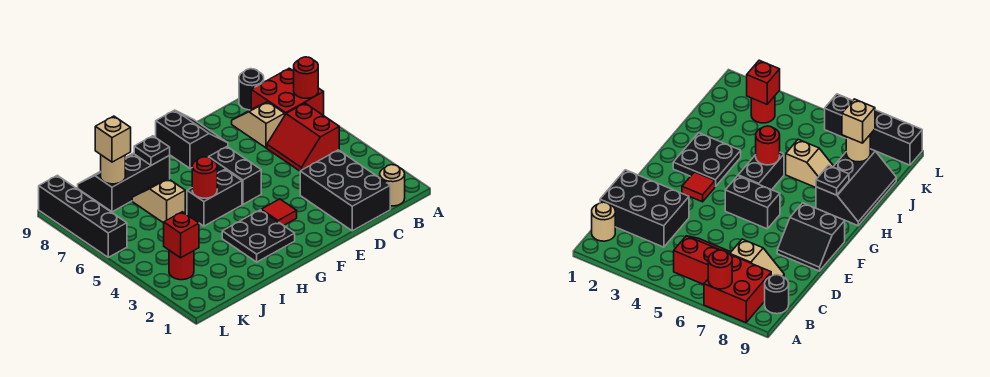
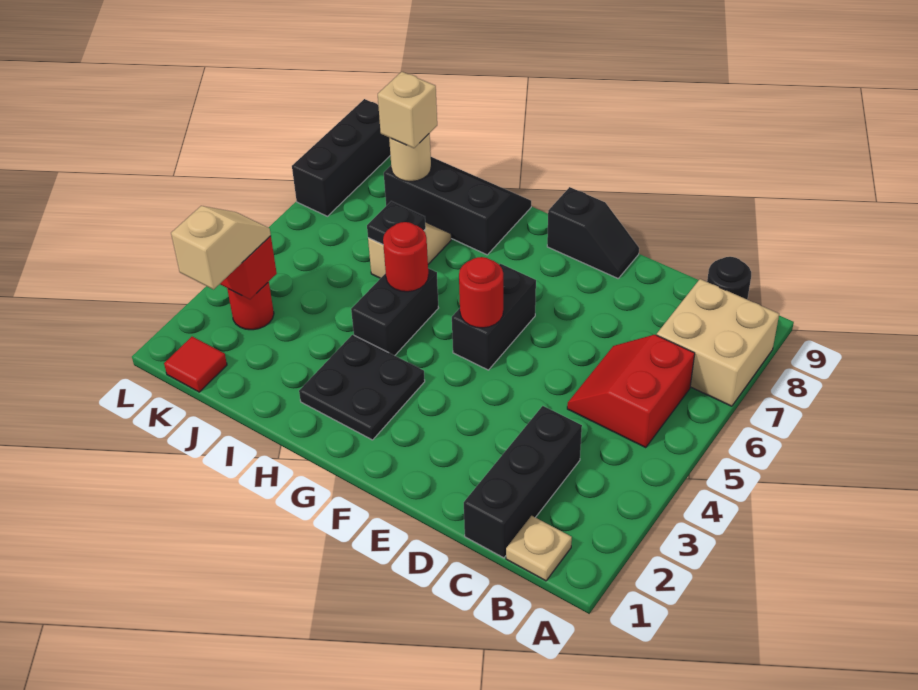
red brick A7:B8 level 1 -> tan brick A7:B8 level 1
red round brick A7 level 2 -> red round brick F5 level 2
tan round brick B1 level 1 -> tan plate B1 level 1
black brick C1:D3 level 1 -> black brick C1:C3 level 1
tan slope C7:C8 level 1 top 7 -> tan slope K2:K3 level 3 top 2
black slope E8:F9 level 1 top F -> black slope E9:F9 level 1 top F
red tile F3 level 1 -> red tile K1 level 1
black brick G5:H5 level 1 -> black brick H4:H5 level 1
black plate H8 level 2 -> black plate I6 level 2
black brick L6:L9 level 1 -> black brick L7:L9 level 1

